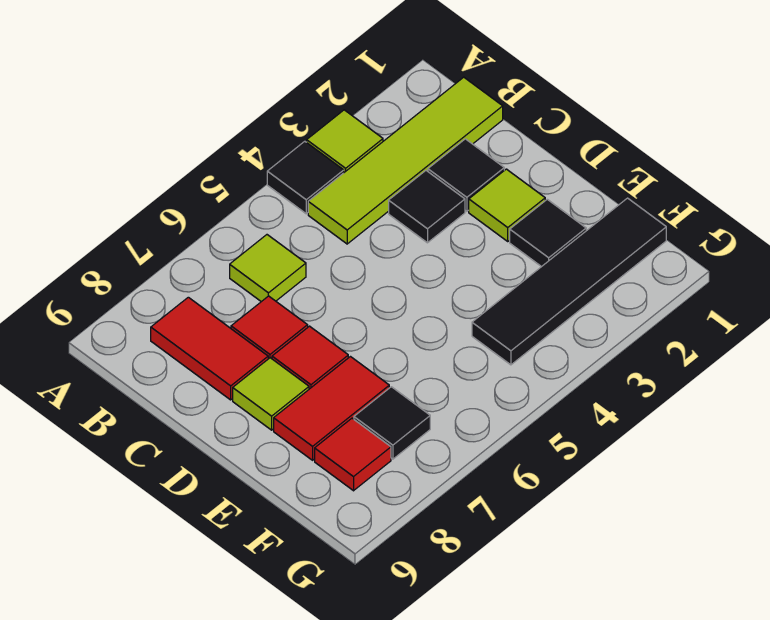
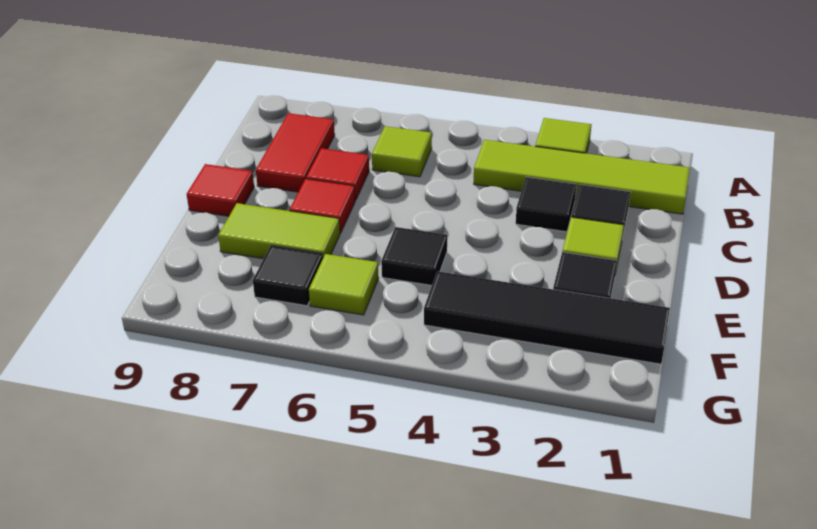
black tile A4 level 1 -> black tile E5 level 1
lime tile D8 level 1 -> lime tile F6 level 1
red tile E7:E8 level 1 -> lime tile E7:E8 level 1
red tile F8 level 1 -> red tile D9 level 1

